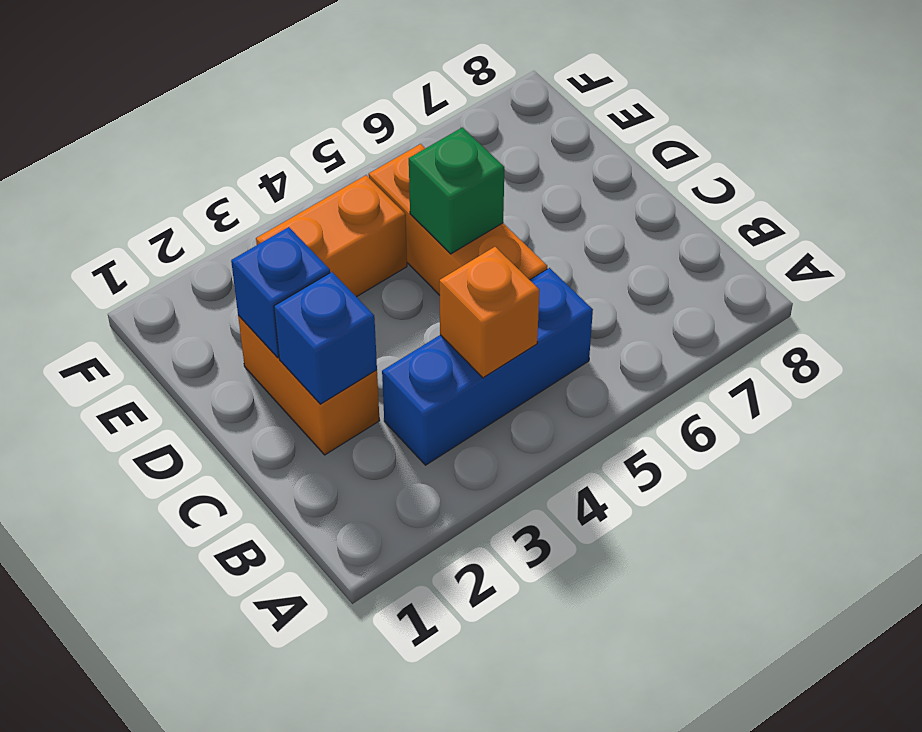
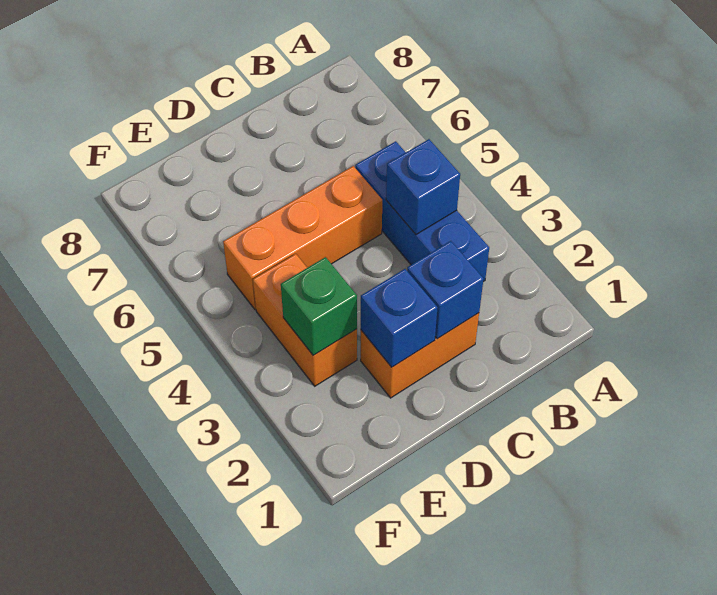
orange brick B4 level 2 -> blue brick B4 level 2
green brick D5 level 2 -> green brick E3 level 2

